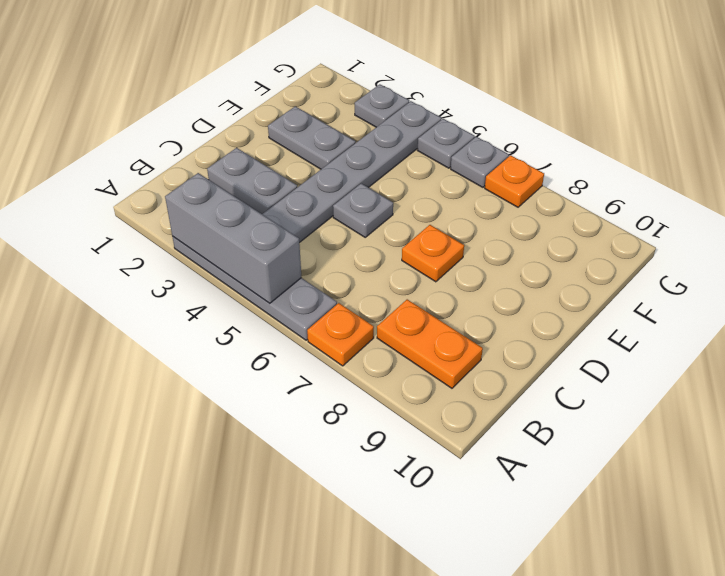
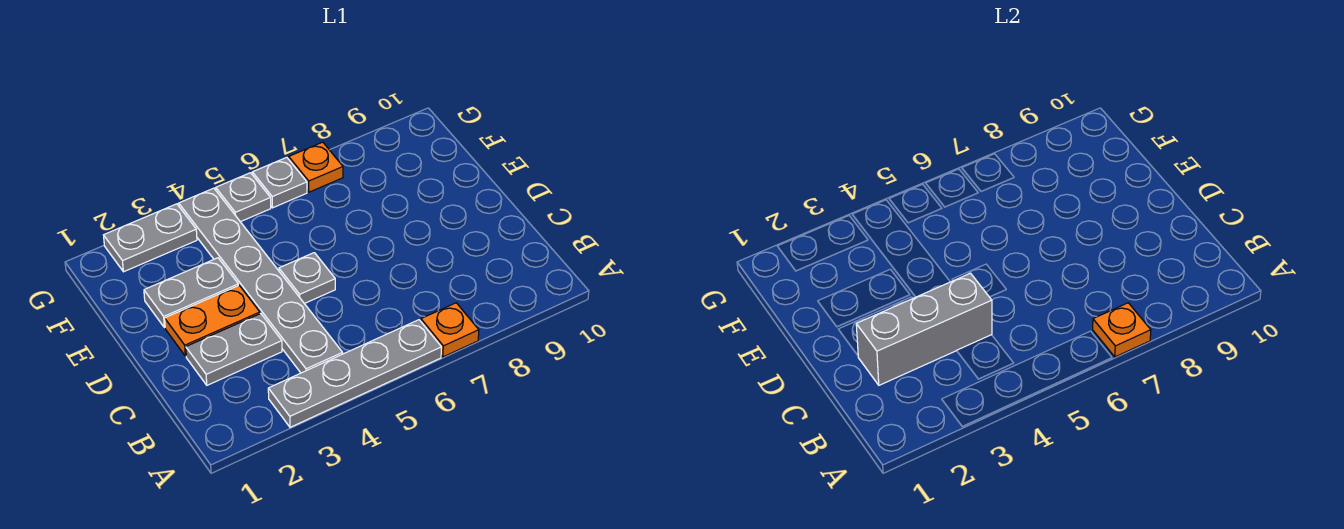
grey brick A3:A5 level 2 -> grey brick C2:C4 level 2
orange plate B8:B9 level 1 -> orange plate D2:D3 level 1
orange plate D7 level 1 -> orange plate A7 level 2
grey plate G3 level 1 -> grey plate G2:G3 level 1

